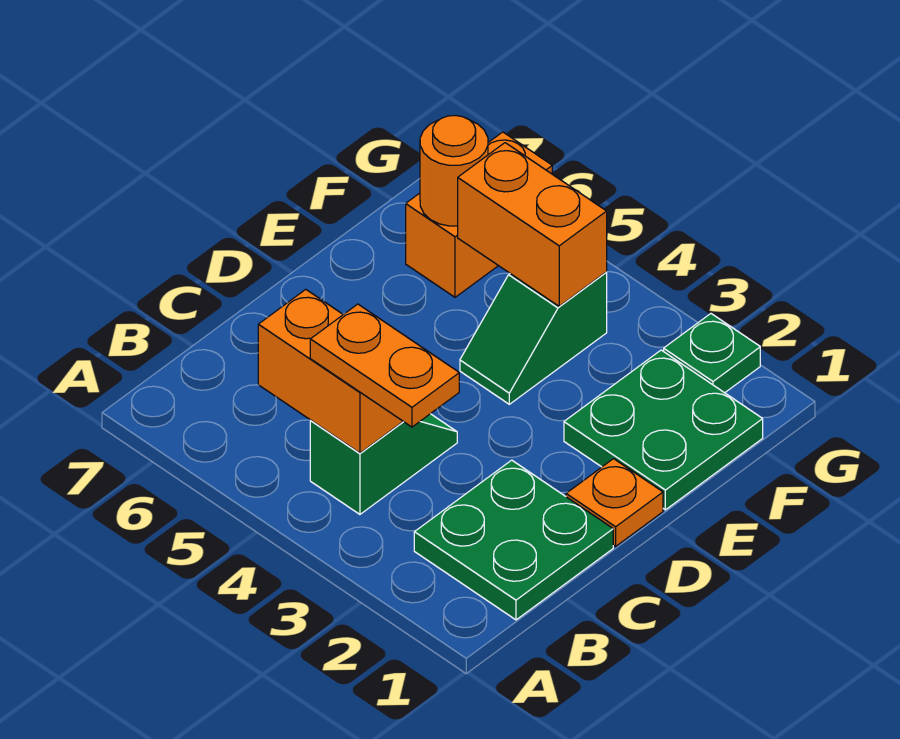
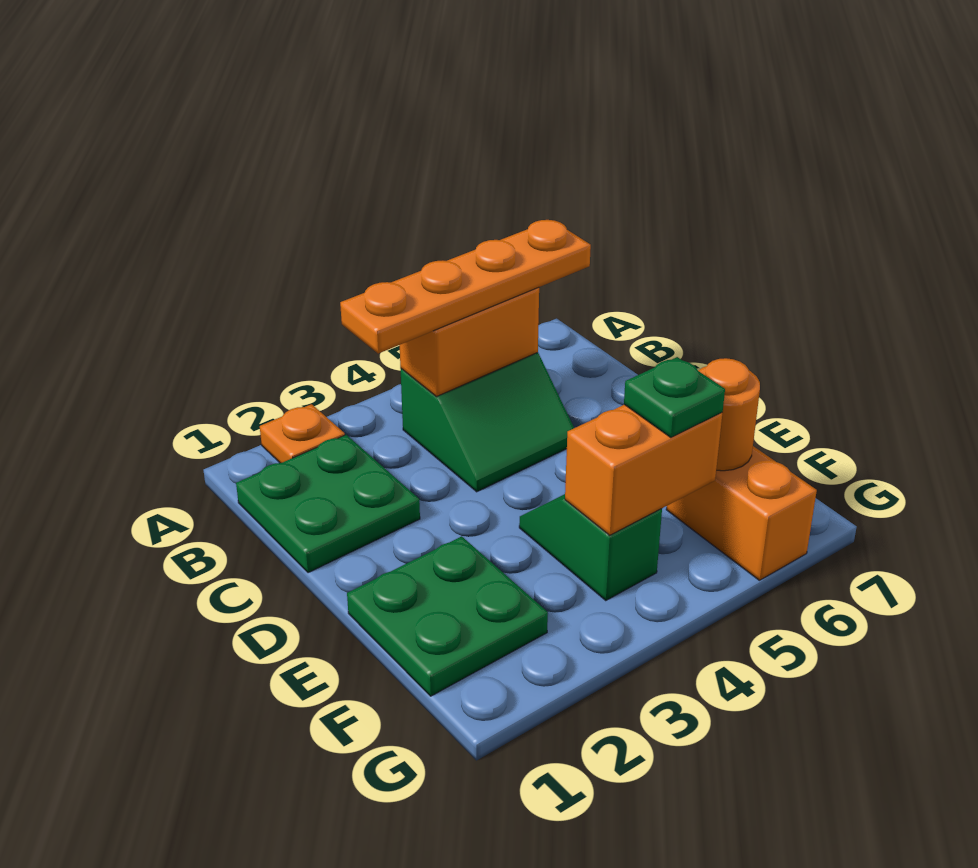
orange plate B3:B4 level 3 -> orange plate B3:B6 level 3
green slope B4:C4 level 1 top B -> green slope B4:C5 level 1 top B
orange plate D1 level 1 -> orange plate A2 level 1
green plate G2 level 1 -> green plate F5 level 3

